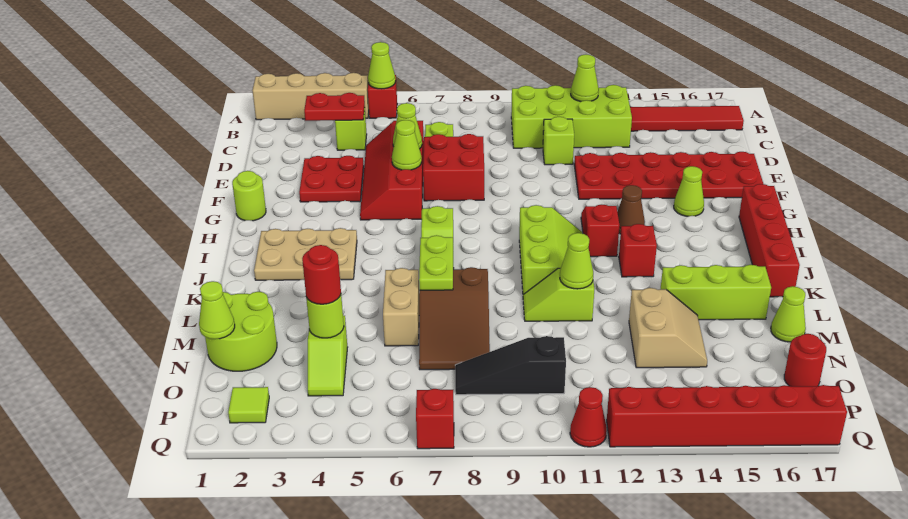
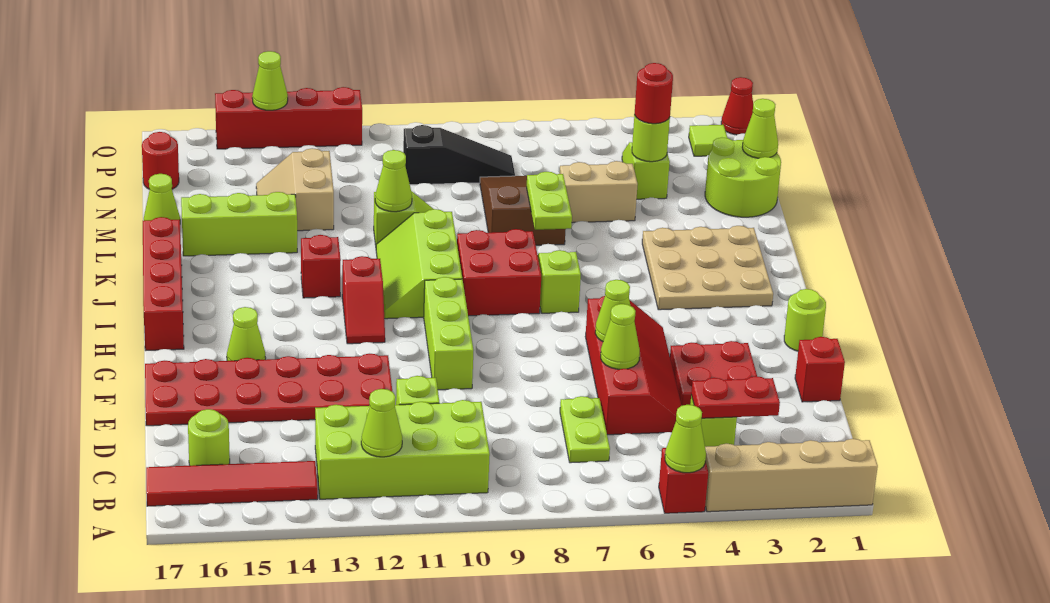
none -> lime round brick C16 level 1
red brick E7:F8 level 1 -> red brick I8:J9 level 1
none -> lime brick F10:H10 level 1
brown cone H13 level 1 -> none
tan plate I2:J4 level 1 -> tan plate I2:K4 level 1
tan brick L6:M6 level 1 -> tan brick M5:M6 level 1
red brick Q7 level 1 -> red brick E1 level 1
red cone Q11 level 1 -> red cone Q1 level 1
red brick Q12:Q17 level 1 -> red brick Q12:Q15 level 1
none -> lime cone Q14 level 2

